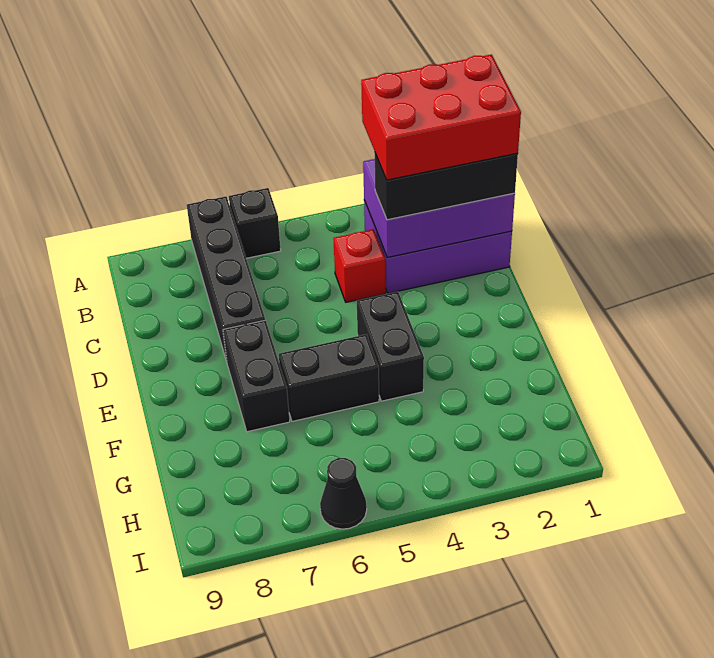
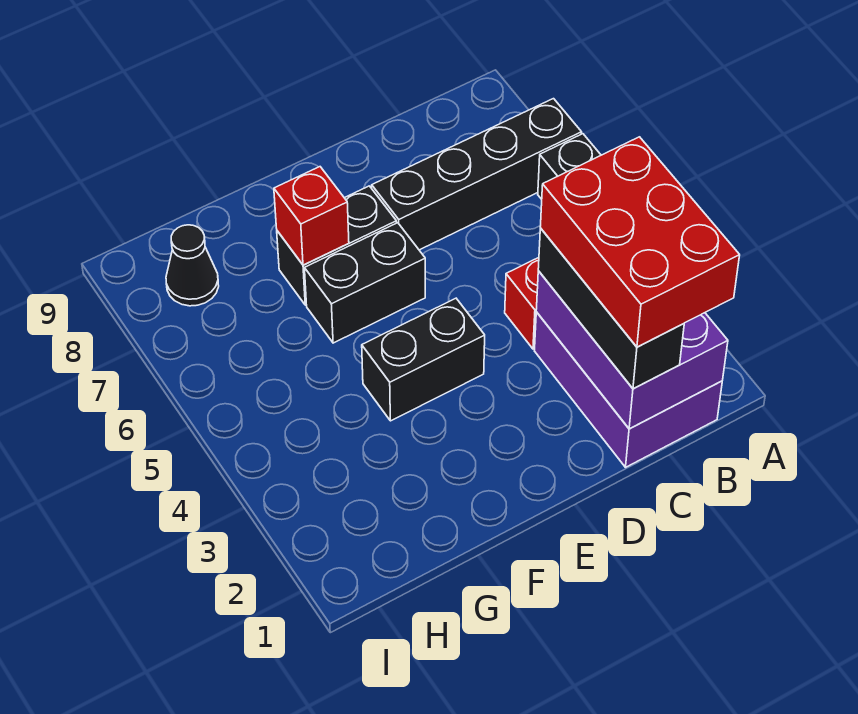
black brick F5:F6 level 1 -> black brick E6:F6 level 1
none -> red brick F7 level 2
black cone I6 level 1 -> black cone H8 level 1

